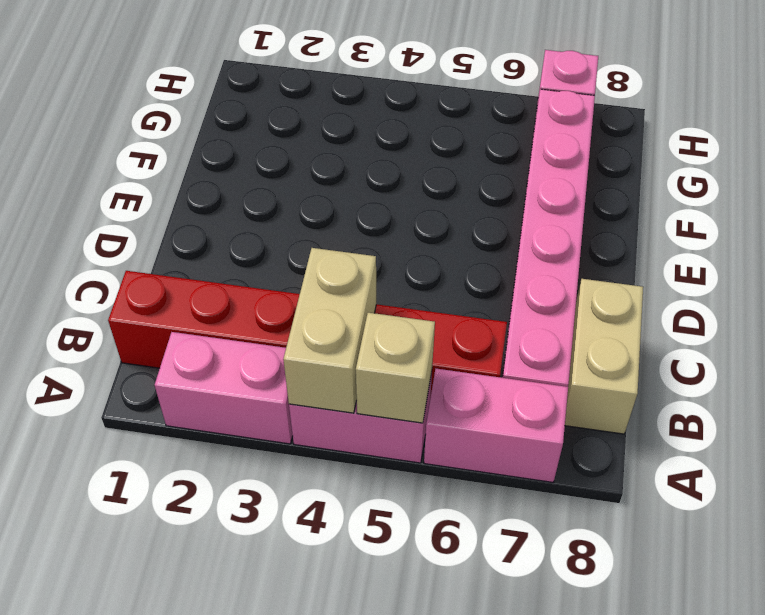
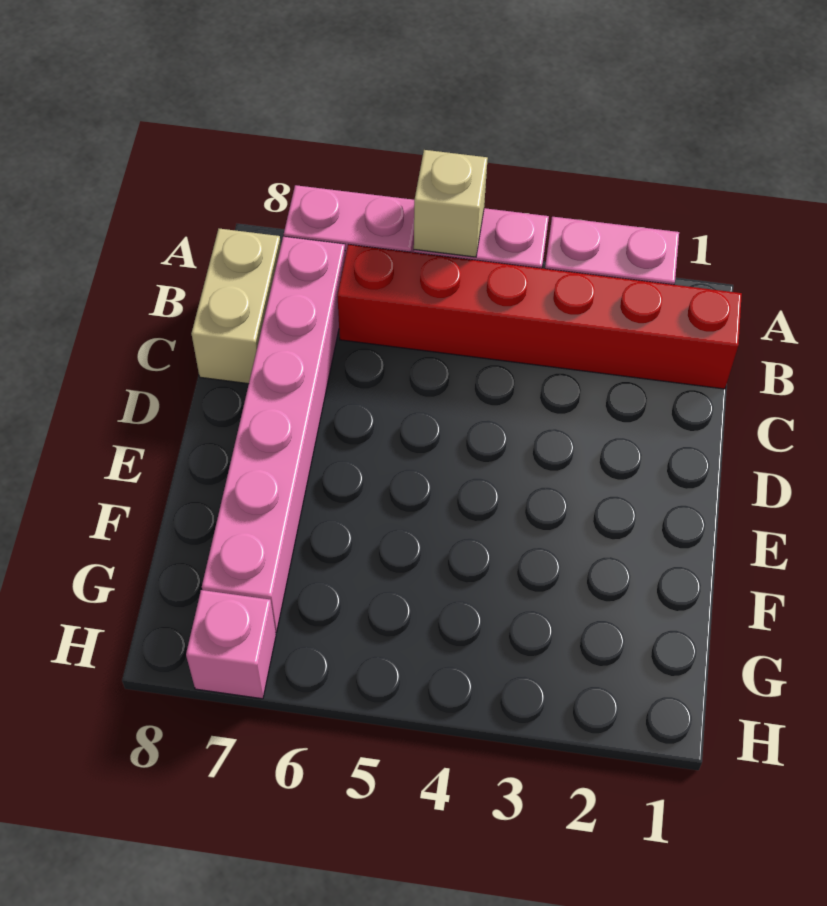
tan brick A4:B4 level 2 -> none

